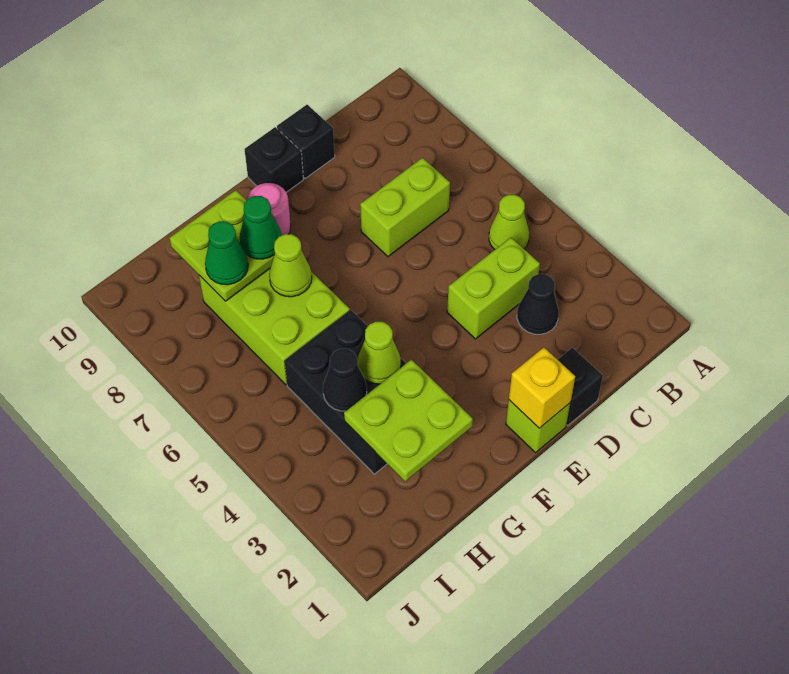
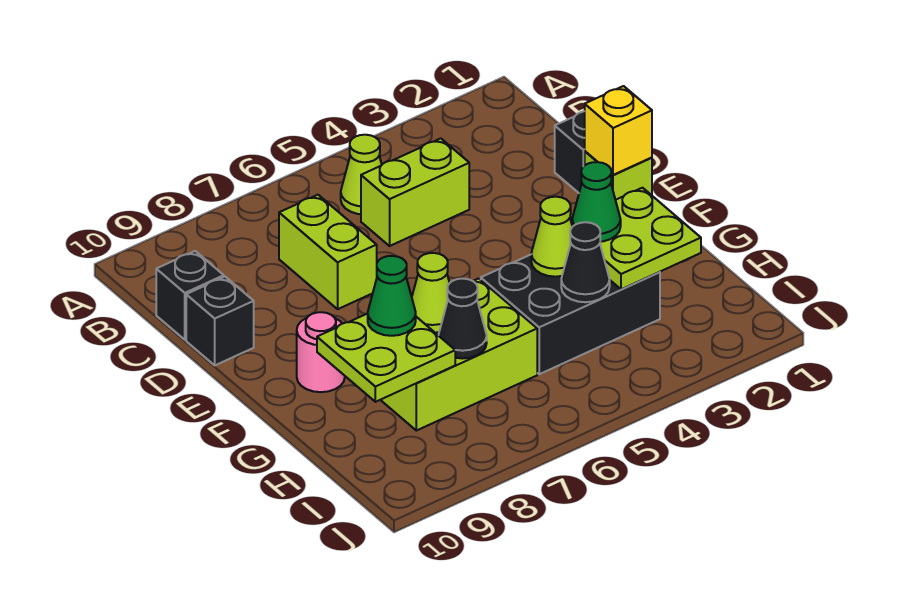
black cone C3 level 1 -> black cone H7 level 2
lime brick C4:D4 level 1 -> lime brick C4:C5 level 1
black brick E10 level 1 -> black brick C10 level 1
green cone H8 level 3 -> green cone G3 level 3

